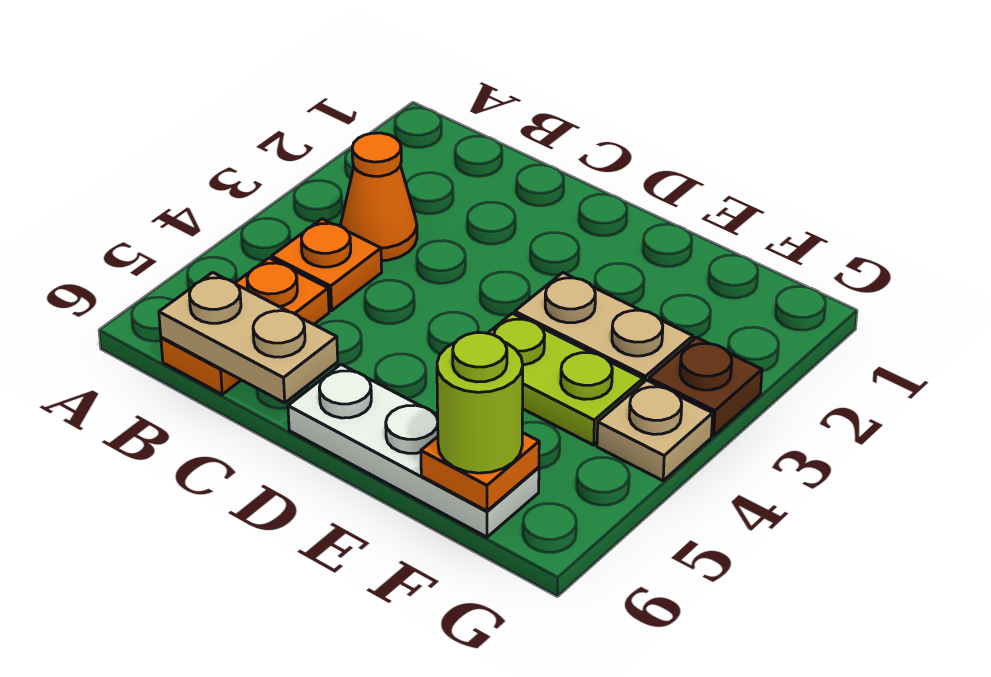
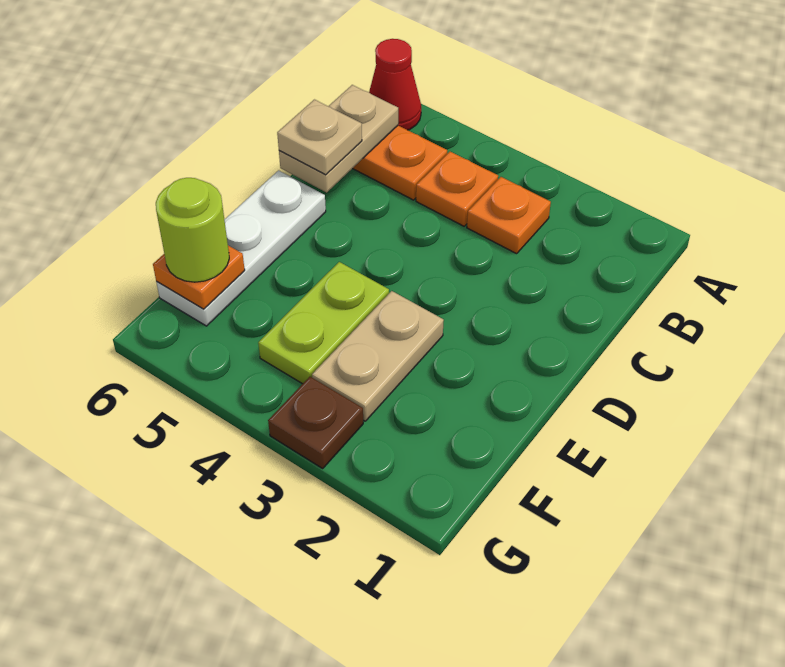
none -> red cone A6 level 1
orange cone B3 level 1 -> orange plate B3 level 1
tan plate G4 level 1 -> tan plate C6 level 3

